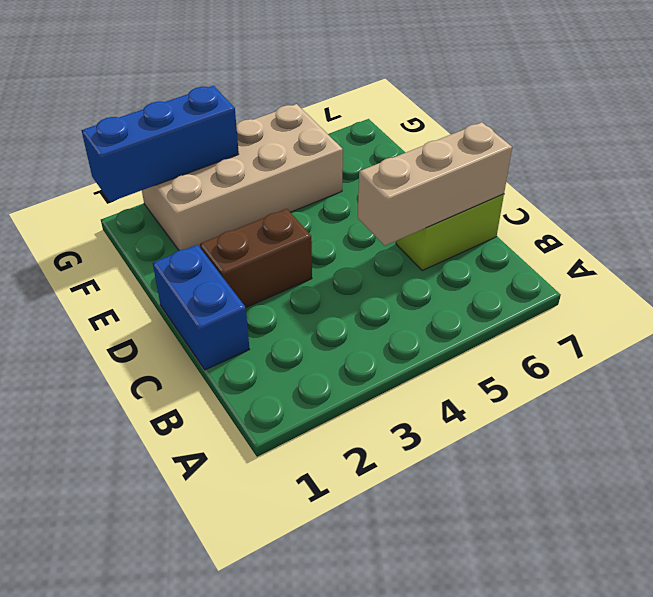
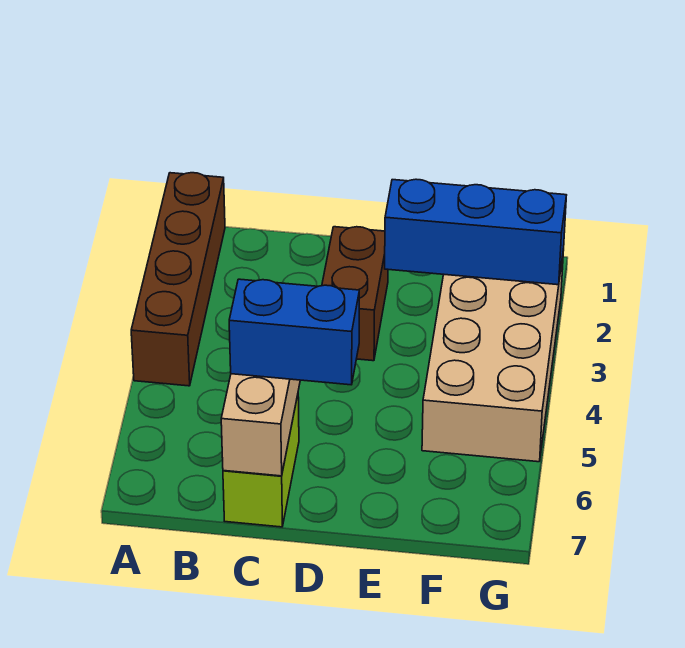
none -> brown brick A1:A4 level 1
blue brick C1:D1 level 1 -> blue brick C6:D6 level 3
blue brick G1:G3 level 2 -> blue brick E2:G2 level 2

